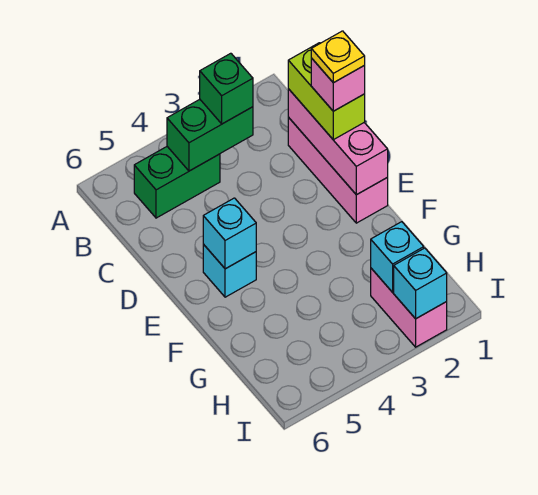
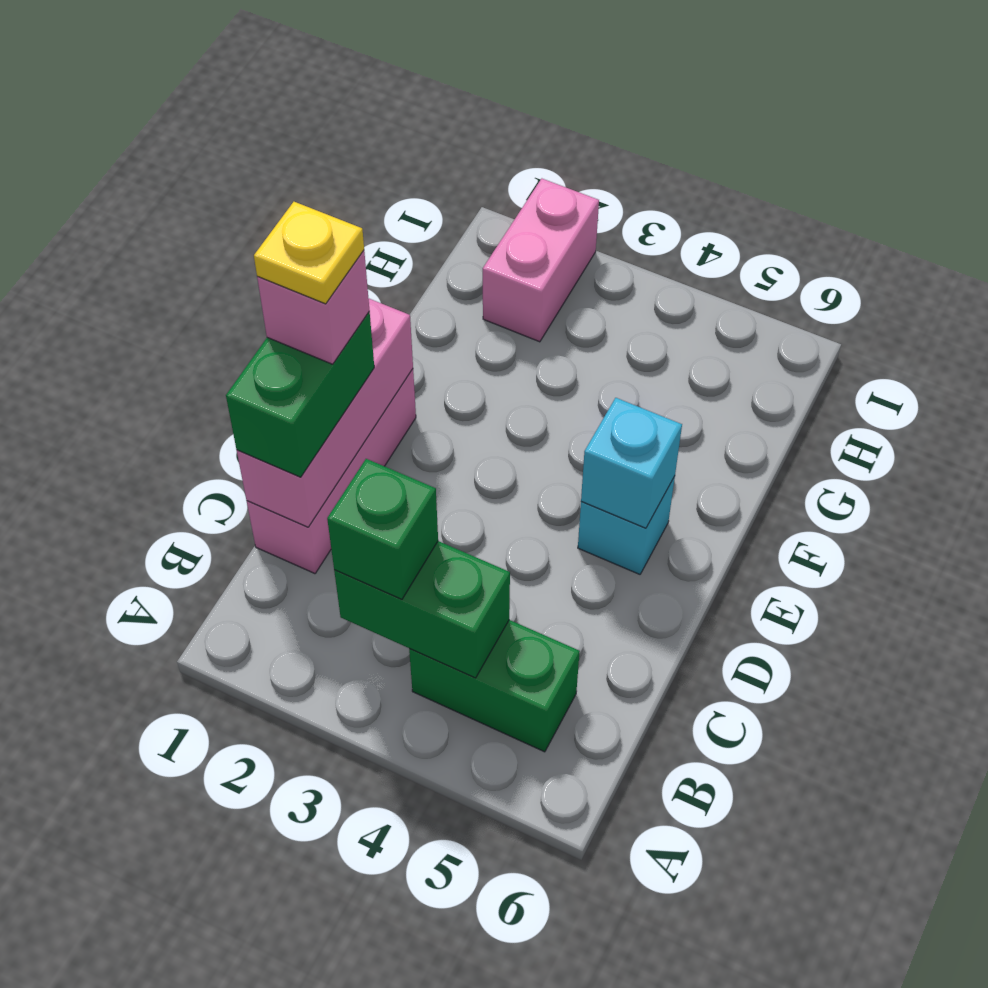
lime brick C1:D1 level 3 -> green brick C1:D1 level 3
cyan brick H2 level 2 -> none
cyan brick I2 level 2 -> none

